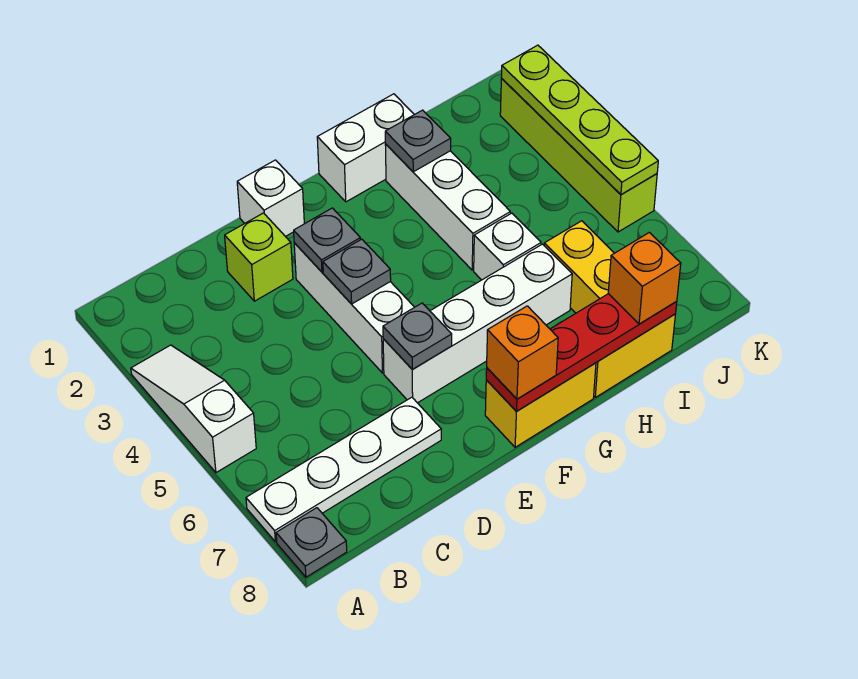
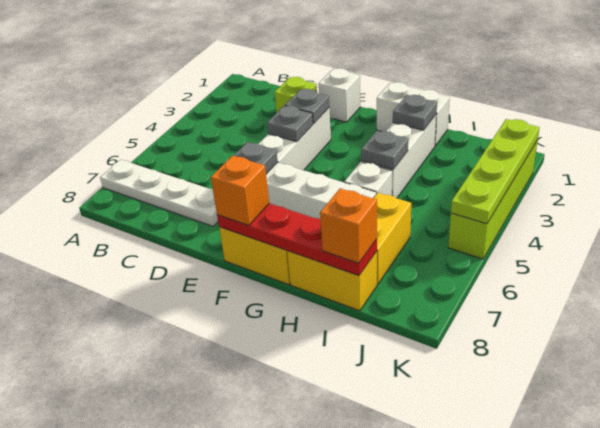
white slope A3:A5 level 1 top 5 -> none
grey plate A8 level 1 -> grey plate H4 level 2

